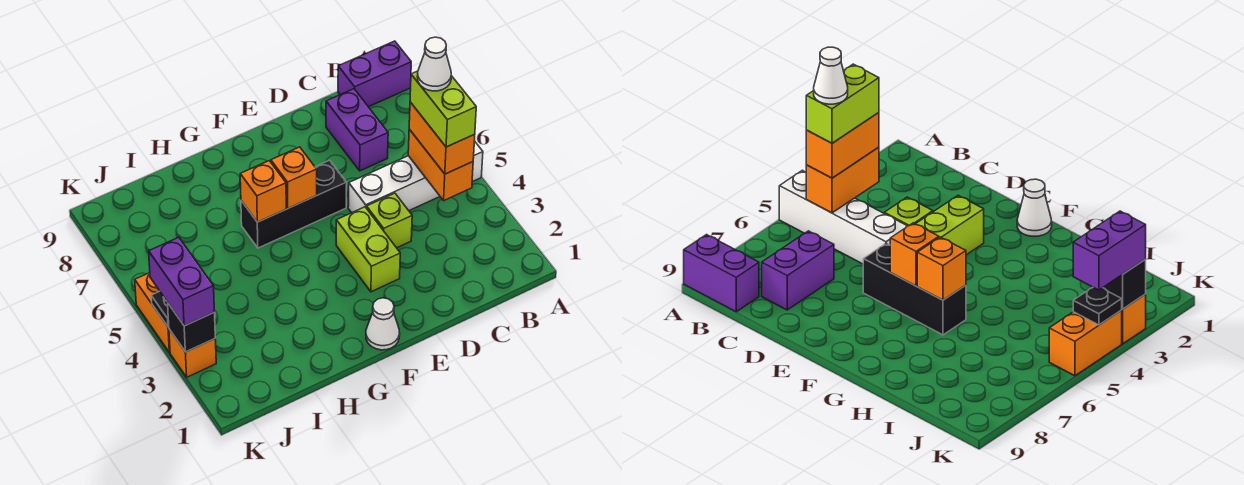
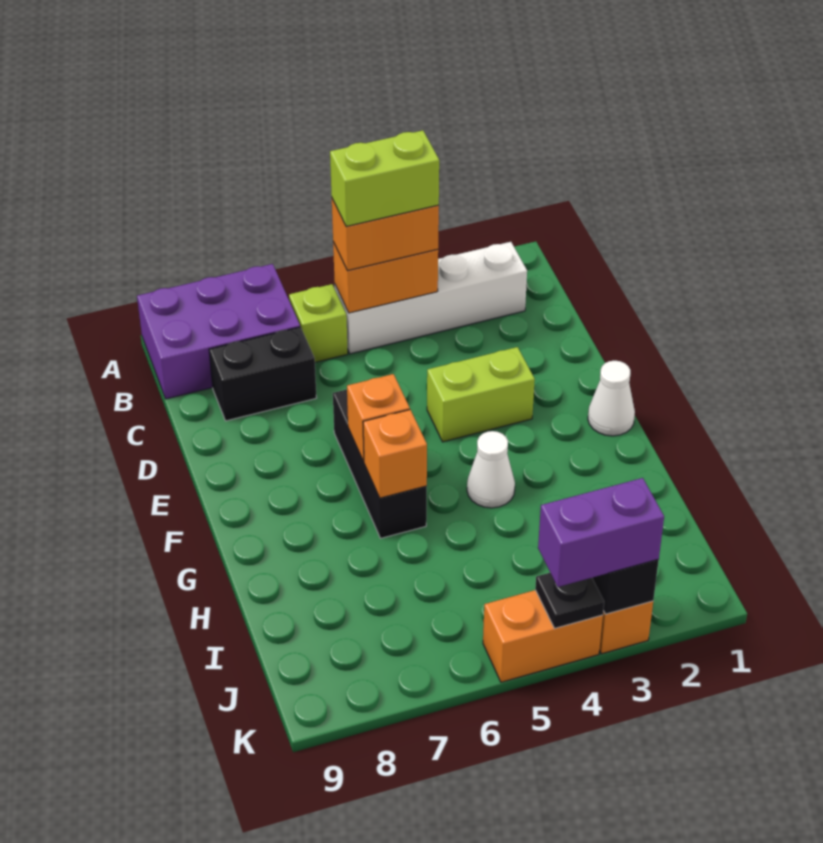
white brick A5:D5 level 1 -> white brick B2:B5 level 1
purple brick A9:B9 level 1 -> purple brick A7:B9 level 1
white cone B5 level 5 -> white cone G4 level 1
purple brick C7:C8 level 1 -> black brick C7:C8 level 1
lime brick D4 level 1 -> lime brick B6 level 1

